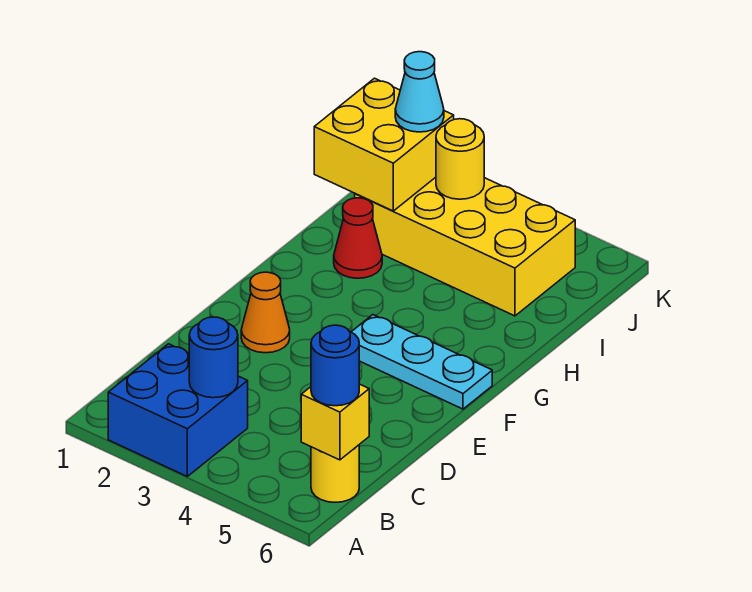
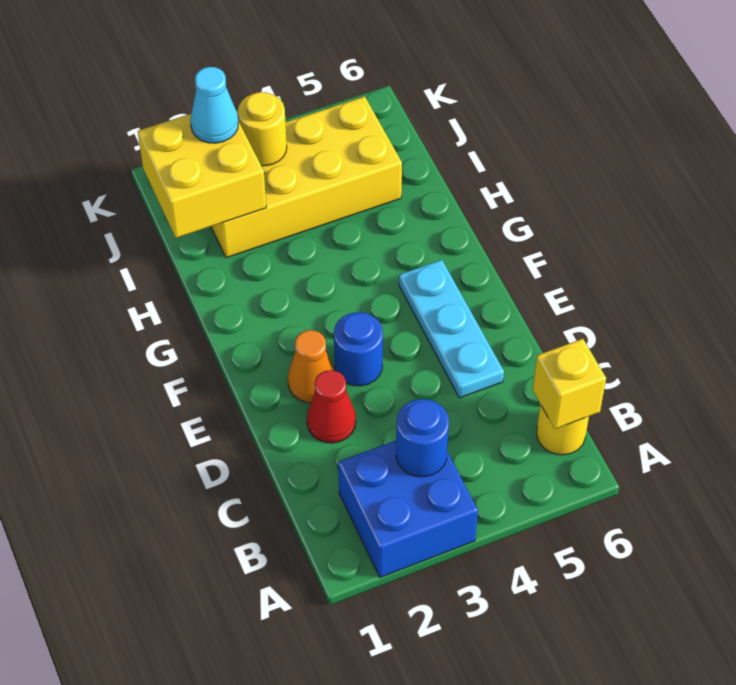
blue round brick B6 level 3 -> blue round brick E3 level 1
cyan plate F4:F6 level 1 -> cyan plate D5:F5 level 1
red cone H2 level 1 -> red cone D2 level 1

